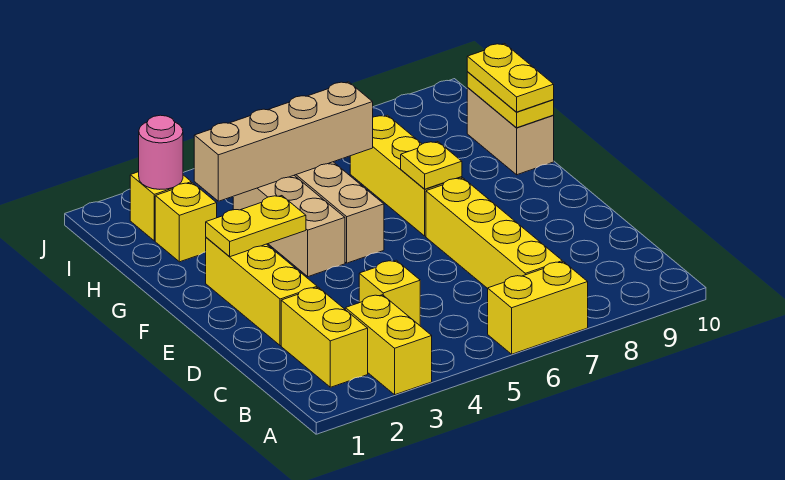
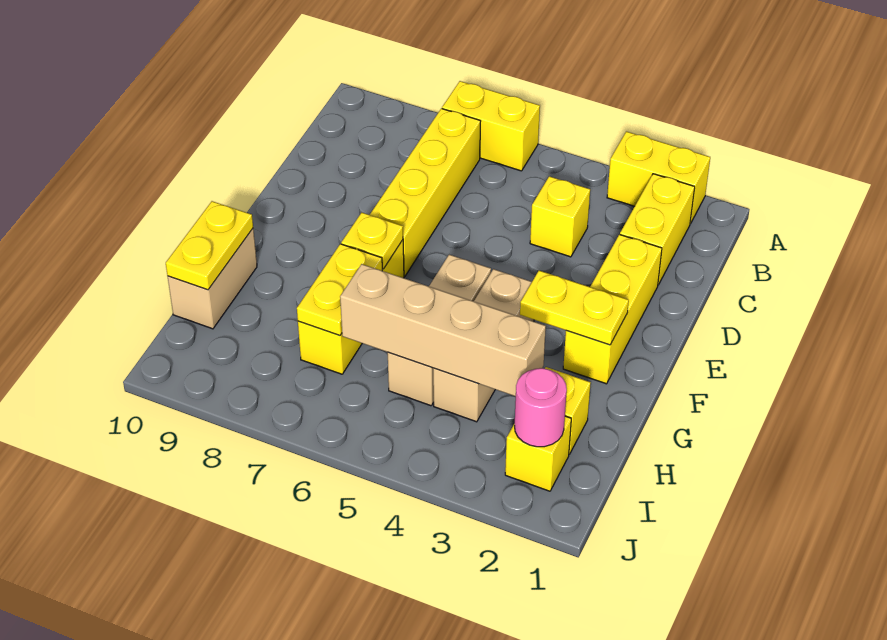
yellow brick A3:B3 level 1 -> yellow brick A2:A3 level 1
yellow plate G10:H10 level 3 -> yellow plate G7:H7 level 2

